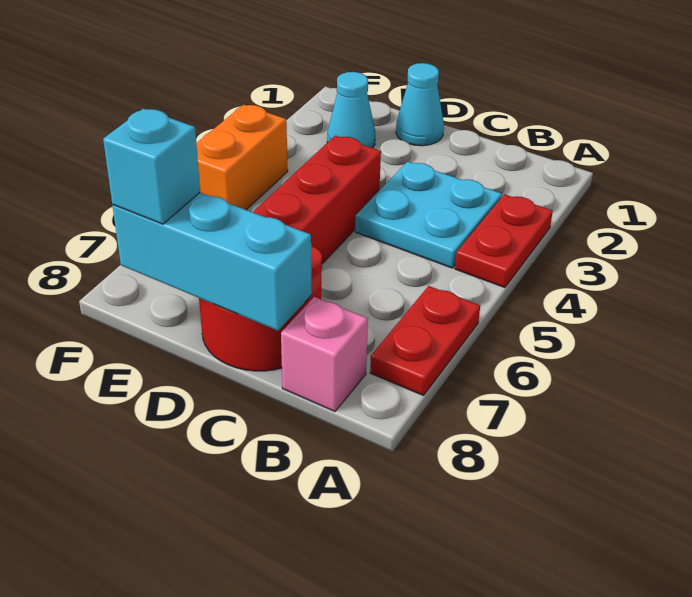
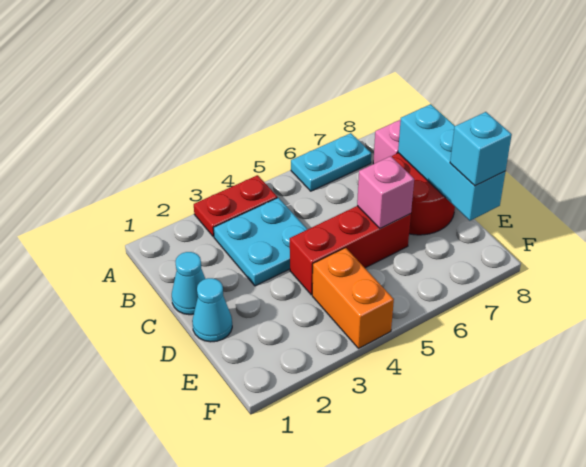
red plate A6:A7 level 1 -> cyan plate A6:A7 level 1
none -> pink brick D6 level 2
cyan cone E2 level 1 -> cyan cone C1 level 1
orange brick F4:F5 level 1 -> orange brick E4:F4 level 1

